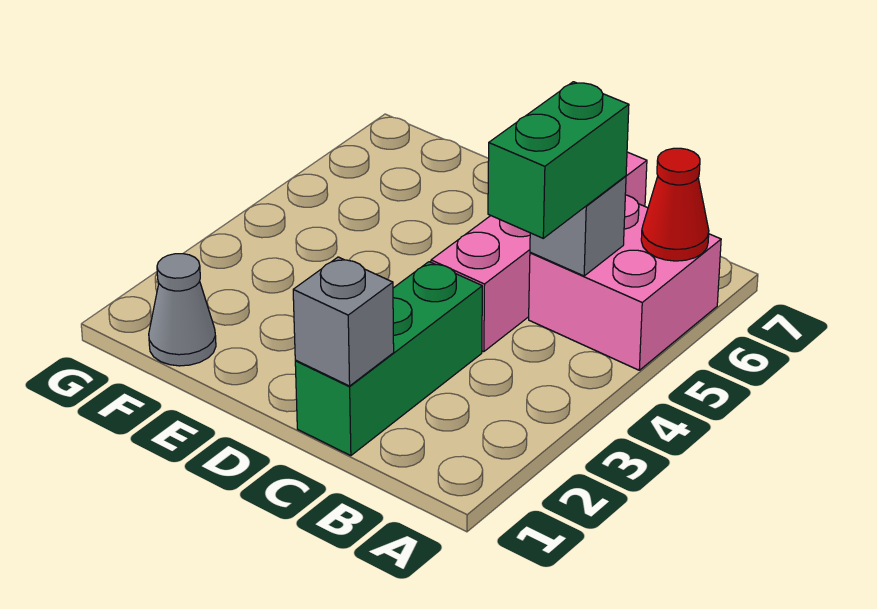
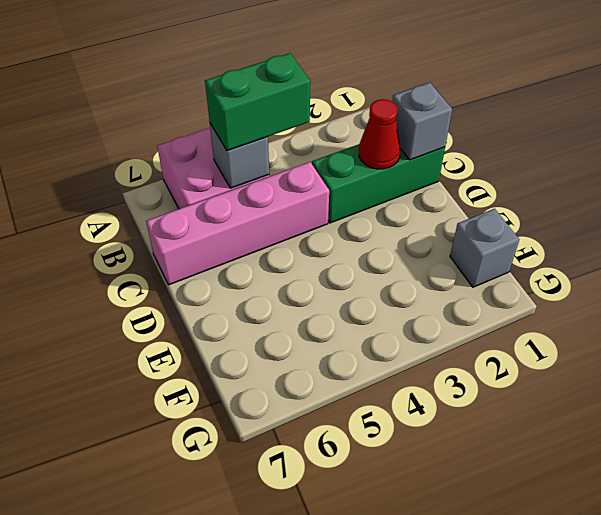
red cone A6 level 2 -> red cone C2 level 2
grey cone F1 level 1 -> grey brick F1 level 1

